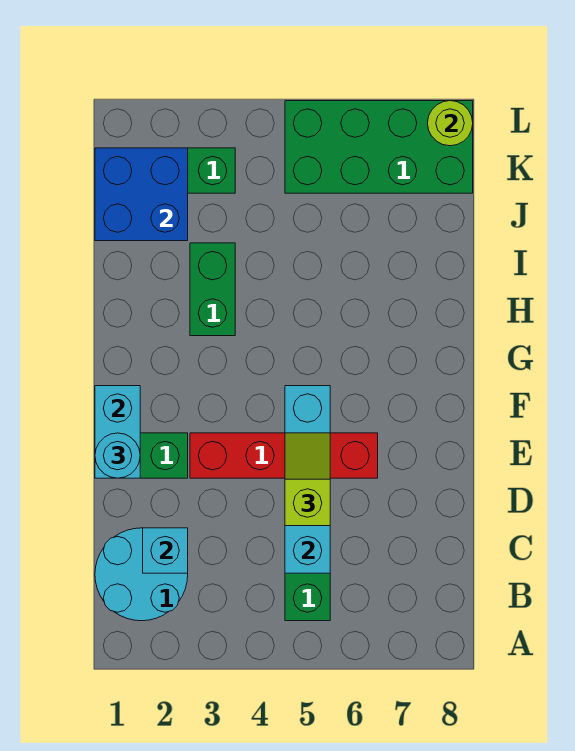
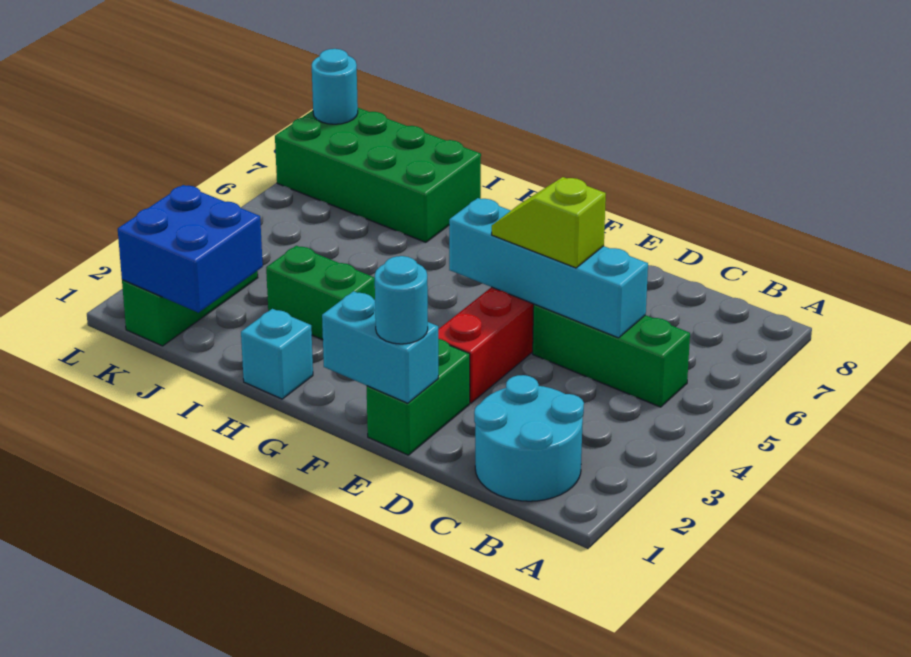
cyan brick C2 level 2 -> cyan brick H1 level 1
green brick K5:L8 level 1 -> green brick I7:L8 level 1
lime round brick L8 level 2 -> cyan round brick L8 level 2

